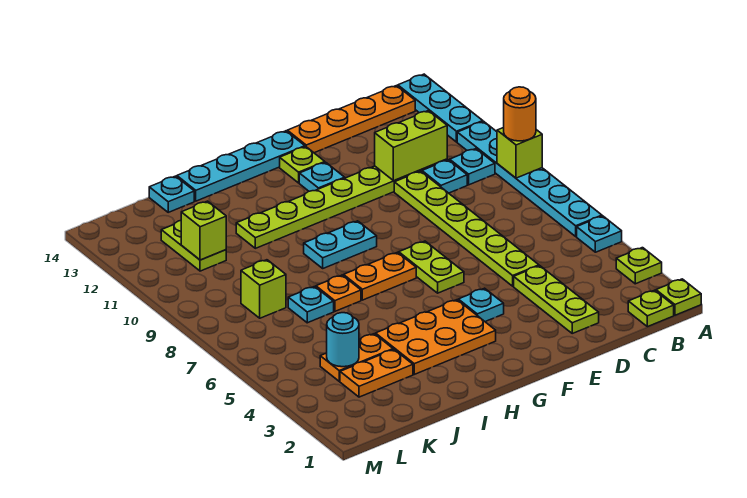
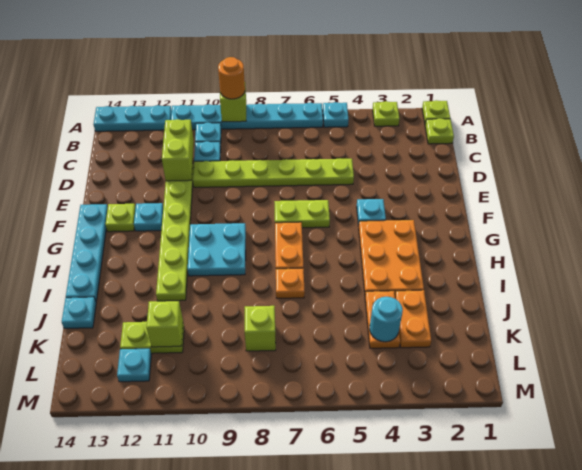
orange plate B14:E14 level 1 -> none
lime plate D2:D4 level 1 -> none
cyan plate G9:H9 level 1 -> cyan plate G9:H10 level 1
cyan plate J7 level 1 -> cyan plate L12 level 1

